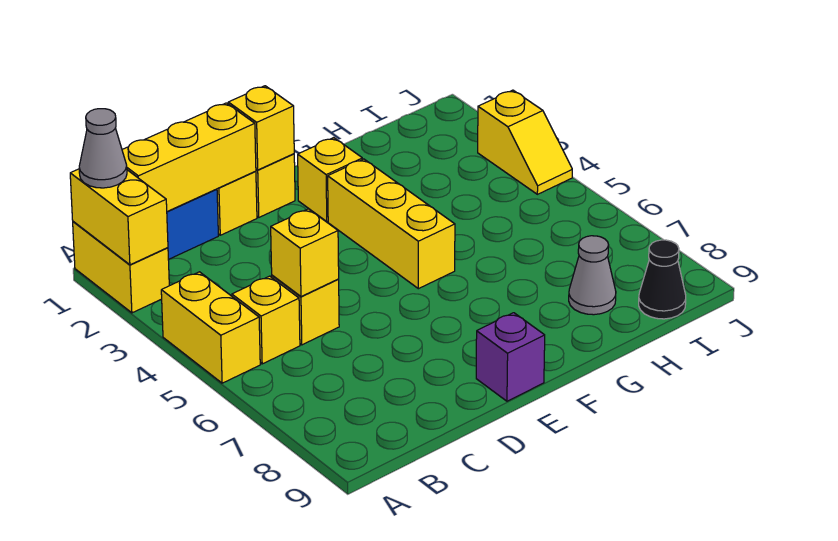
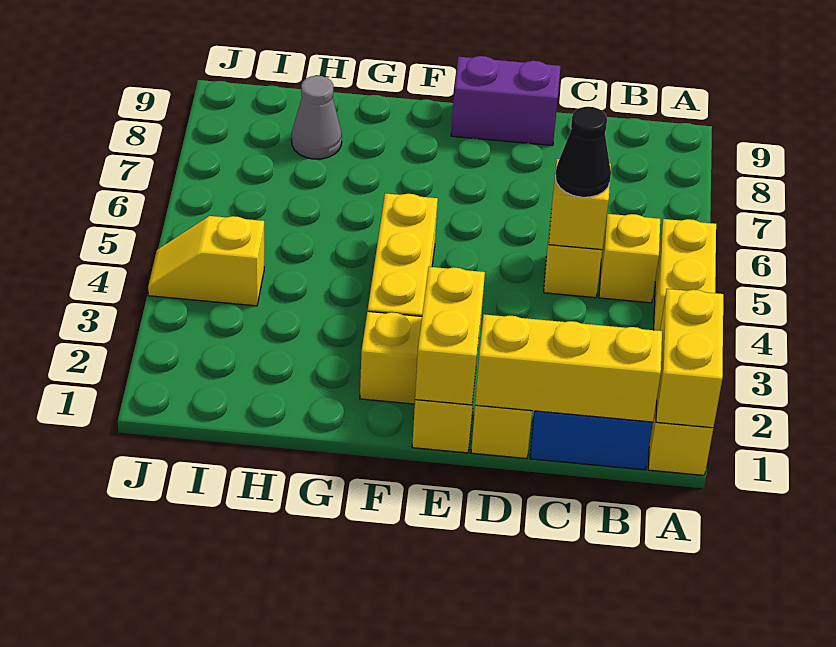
grey cone A1 level 3 -> none
yellow brick E1 level 2 -> yellow brick E1:E2 level 2
purple brick E9 level 1 -> purple brick D9:E9 level 1
black cone I9 level 1 -> black cone C5 level 3
yellow slope J3:J4 level 1 top 3 -> yellow slope I4:J4 level 1 top I

